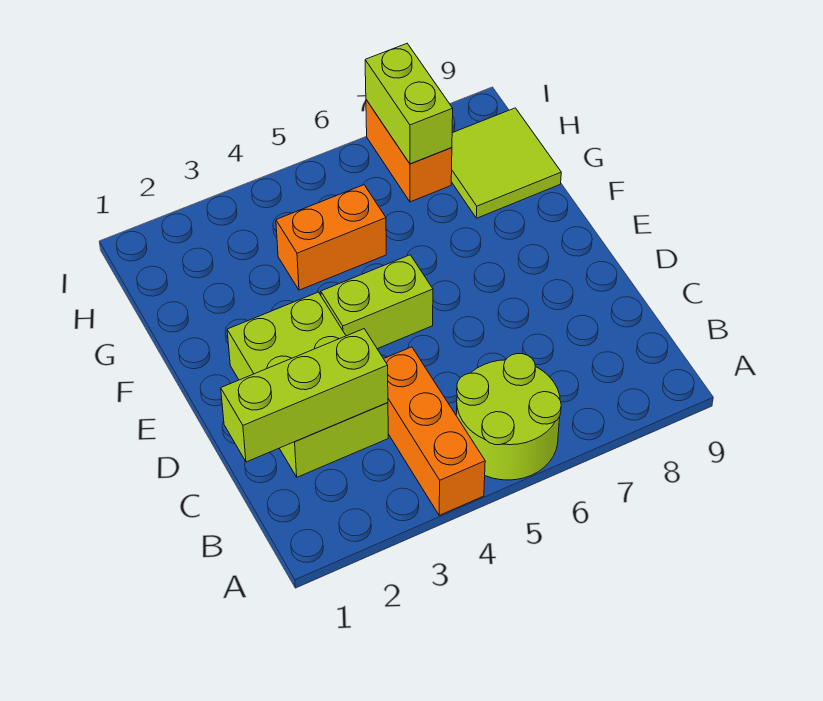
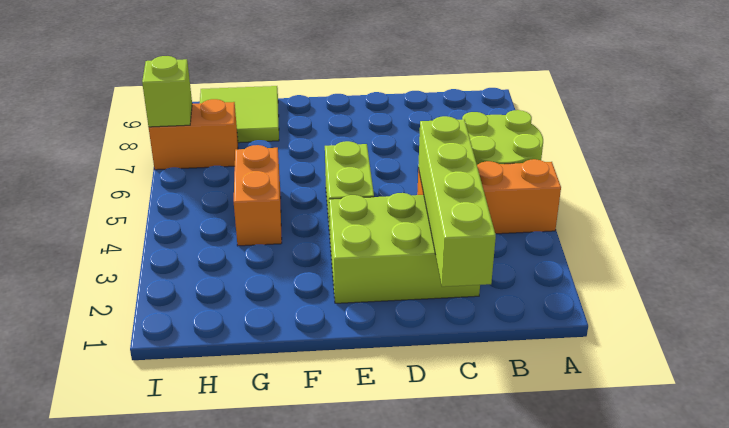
lime brick C1:C3 level 2 -> lime brick C1:C4 level 2
lime brick H7:I7 level 2 -> lime brick I7 level 2

